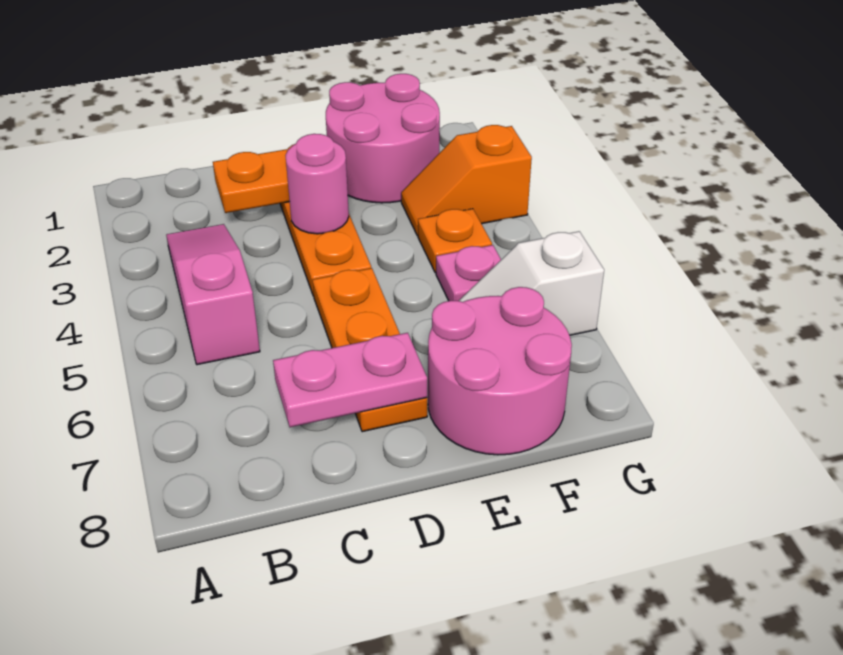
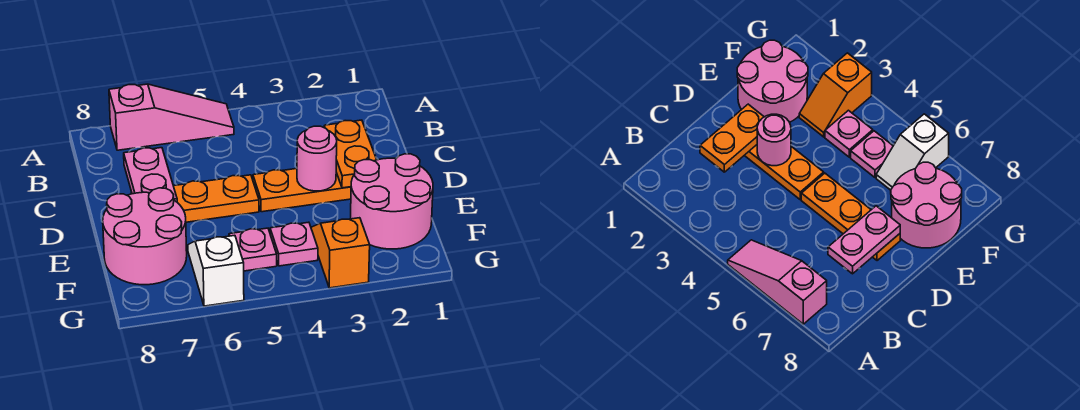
pink slope B3:B5 level 1 top 5 -> pink slope A5:A7 level 1 top 7
orange plate F4 level 1 -> pink plate F4 level 1

